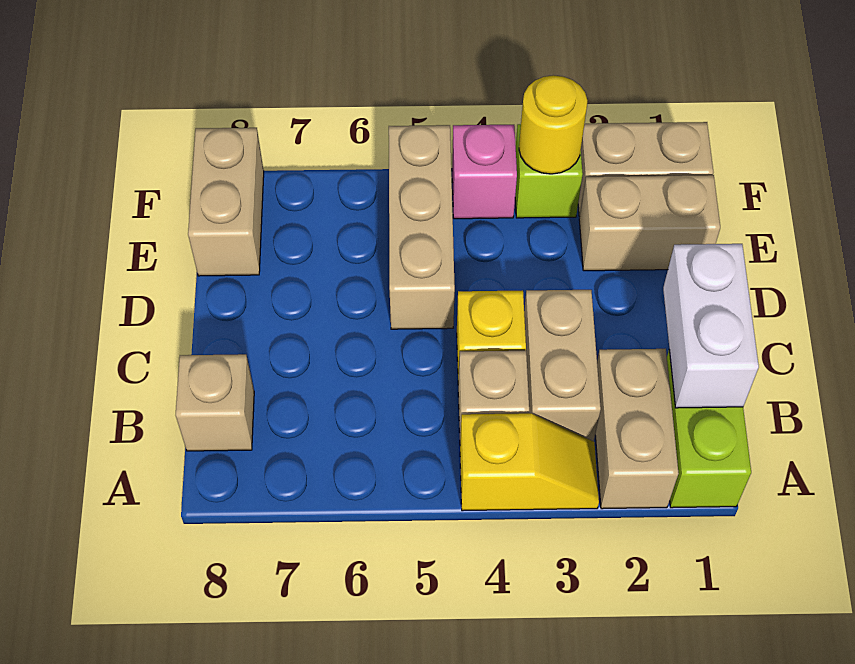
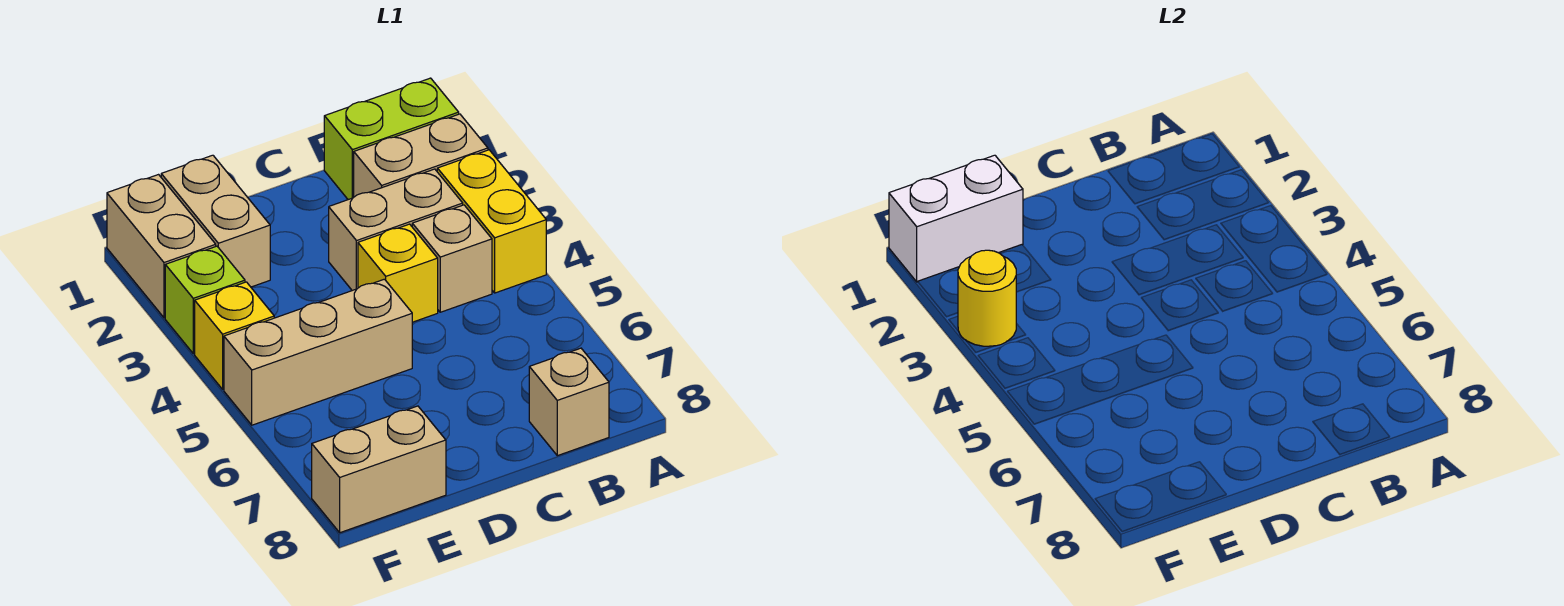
yellow slope A3:A4 level 1 top 4 -> yellow brick A3:A4 level 1
white brick B1:C1 level 2 -> white brick E1:F1 level 2
pink brick F4 level 1 -> yellow brick F4 level 1

